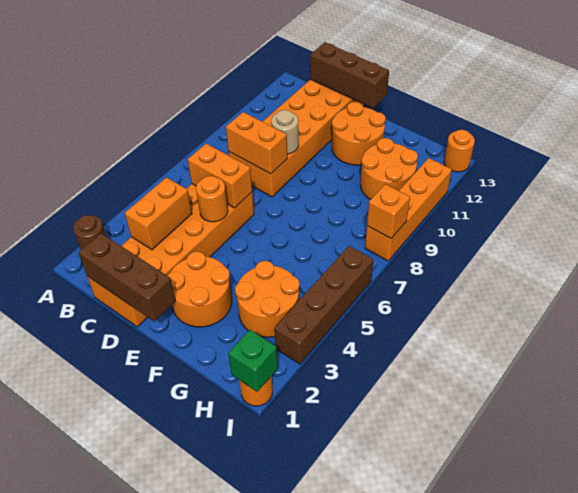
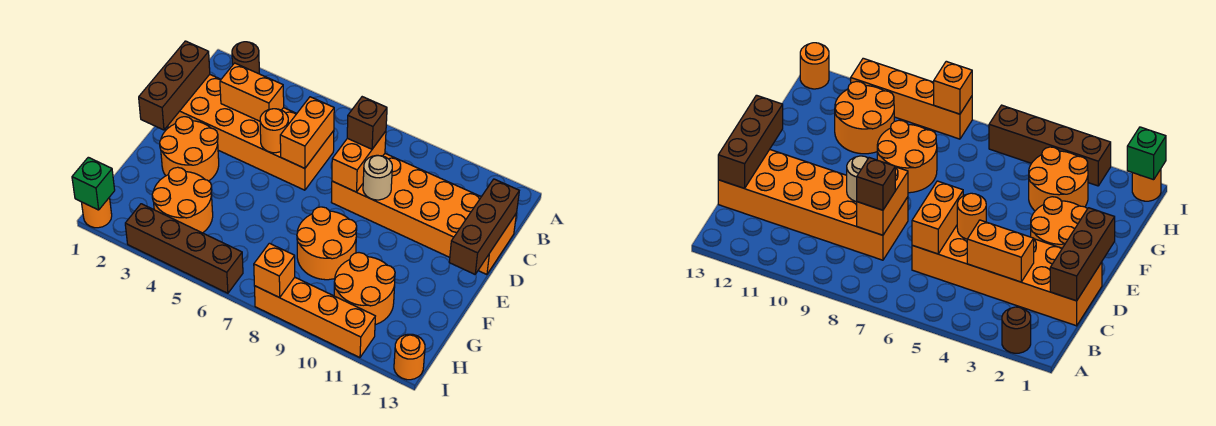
none -> brown brick C8 level 3
orange round brick E11:F12 level 1 -> orange round brick F8:G9 level 1

